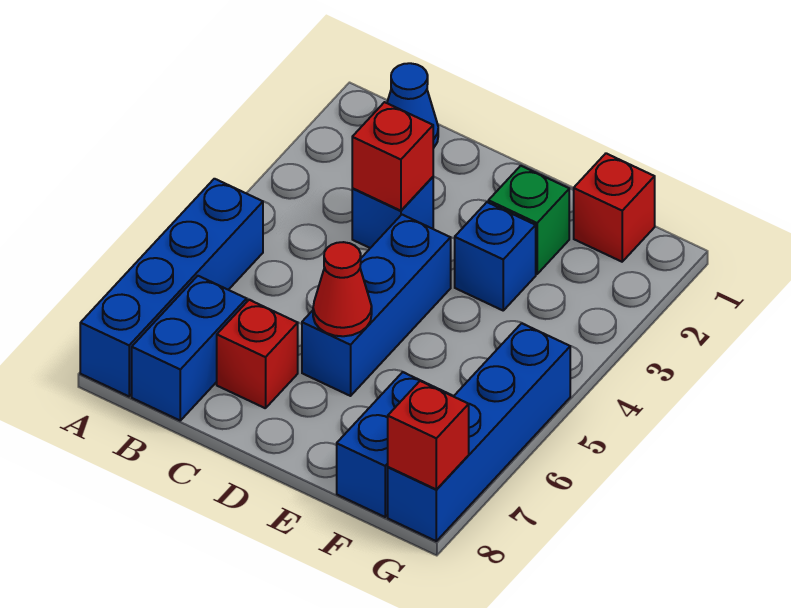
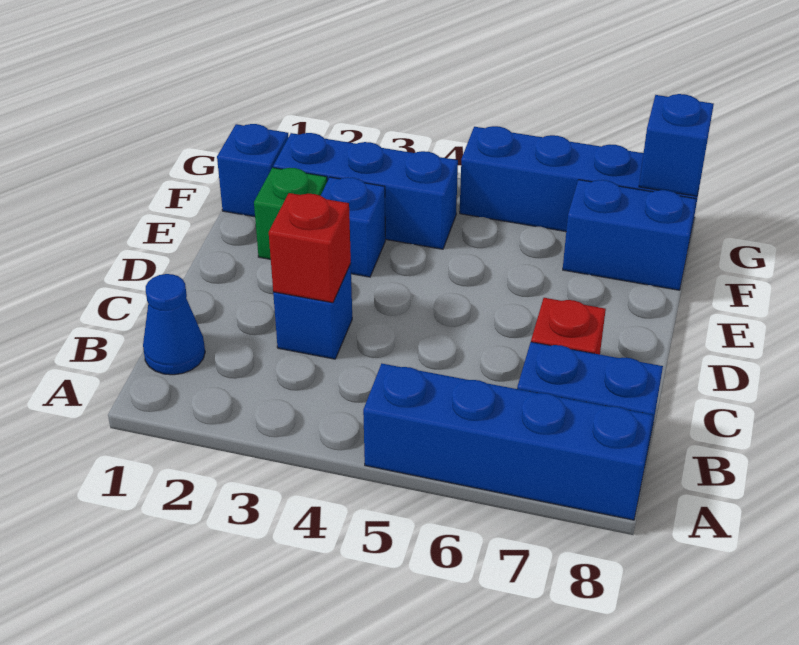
blue brick D4:D6 level 1 -> blue brick F2:F4 level 1
red cone D6 level 2 -> none
red brick F1 level 1 -> blue brick F1 level 1
red brick G8 level 2 -> blue brick G8 level 2

